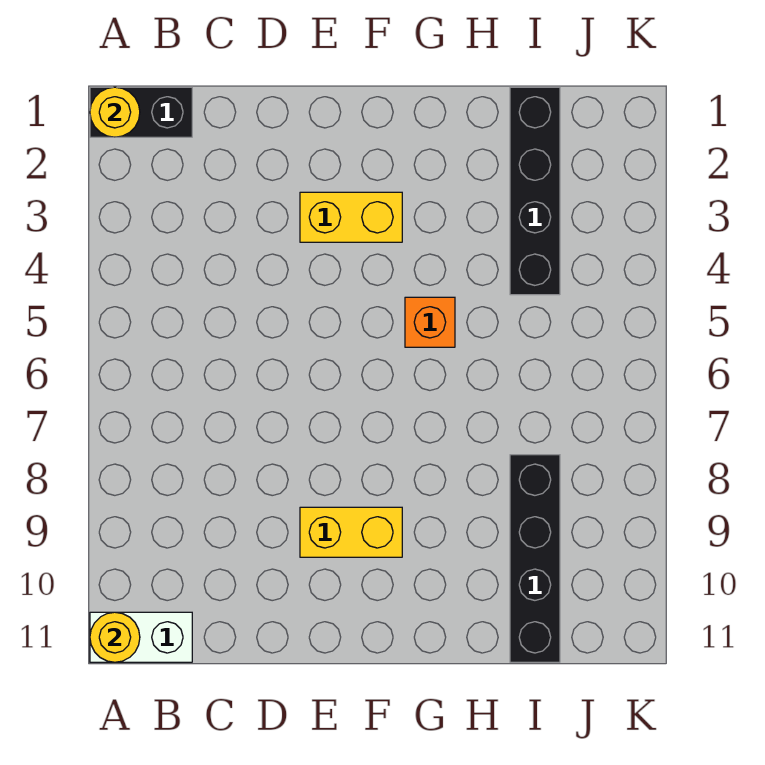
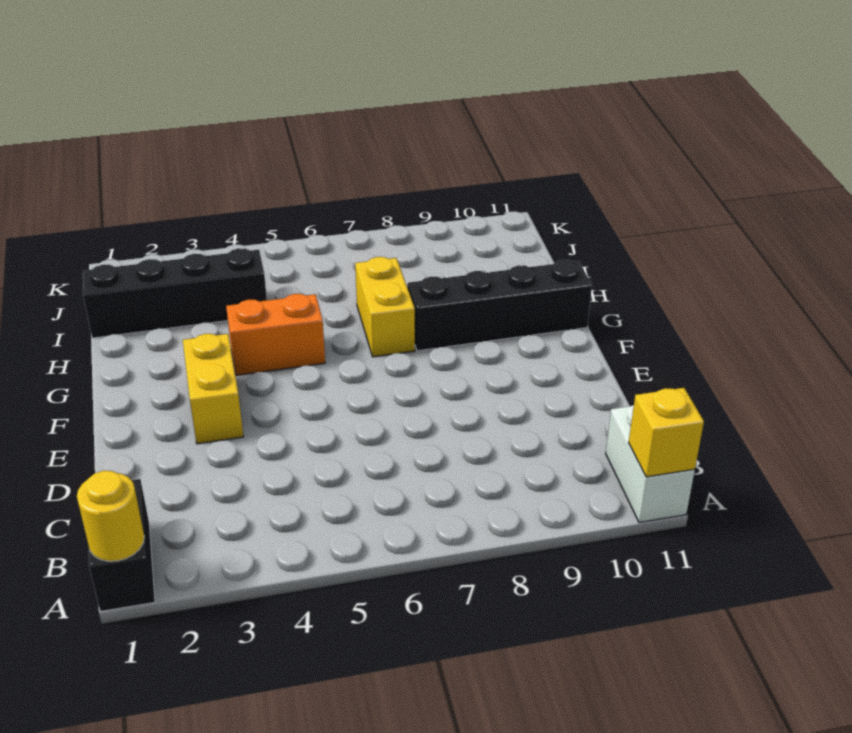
yellow round brick A11 level 2 -> yellow brick A11 level 2
yellow brick E9:F9 level 1 -> yellow brick G7:H7 level 1
orange brick G5 level 1 -> orange brick G4:G5 level 1
black brick I8:I11 level 1 -> black brick G8:G11 level 1

